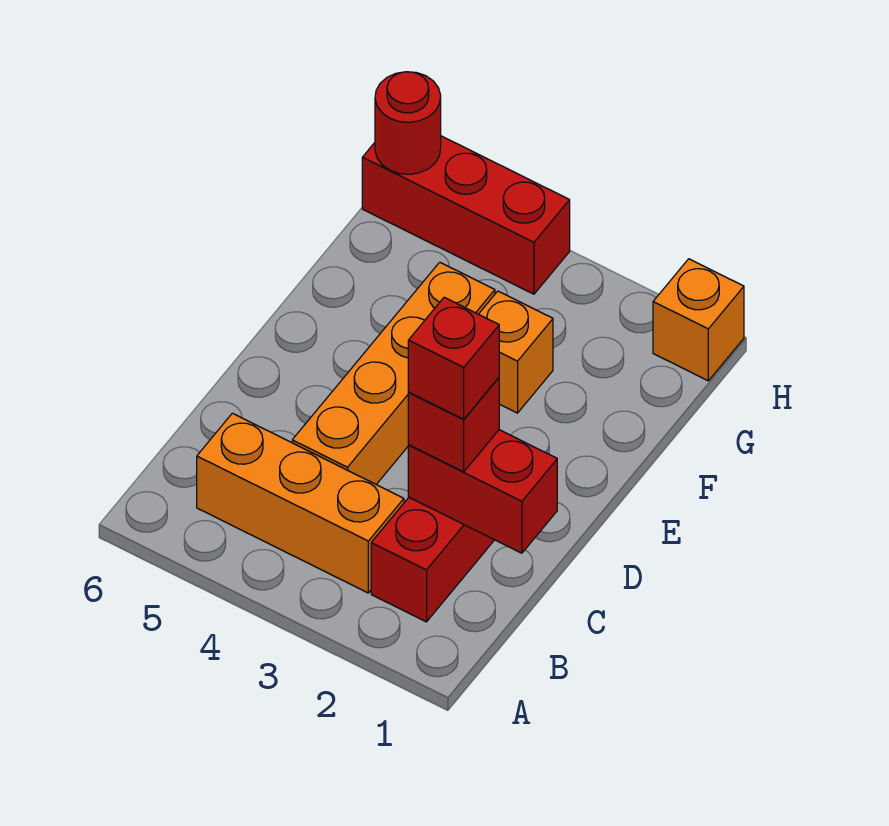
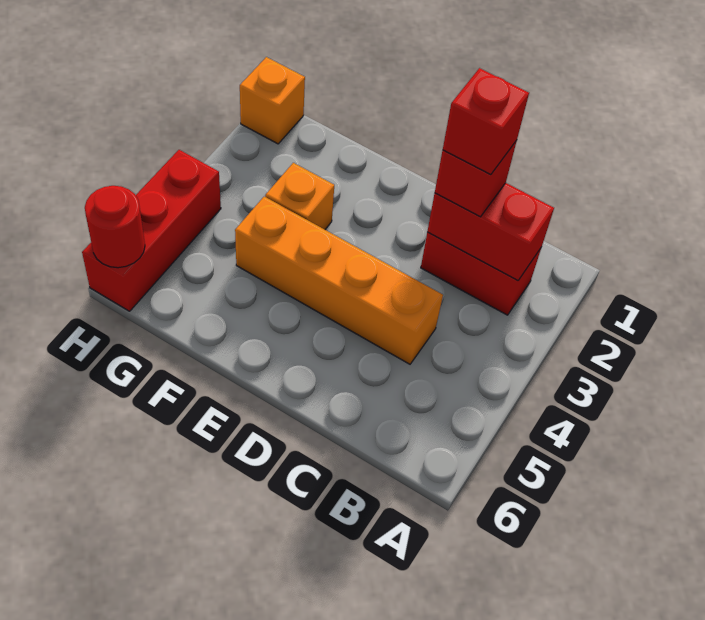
orange brick B3:B5 level 1 -> none
red brick C1:C2 level 2 -> red brick B2:C2 level 2

